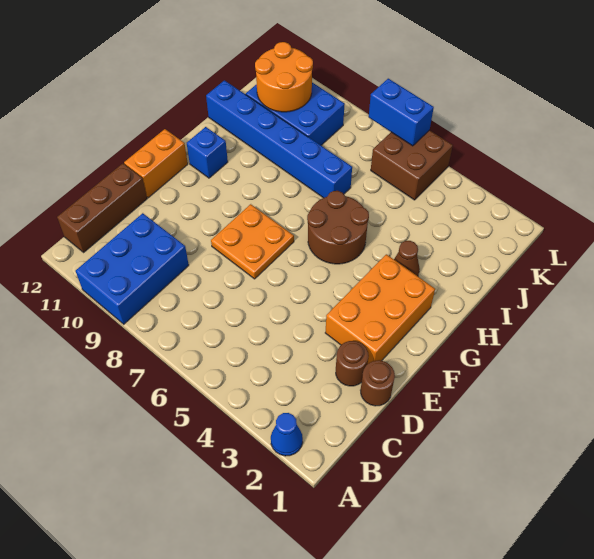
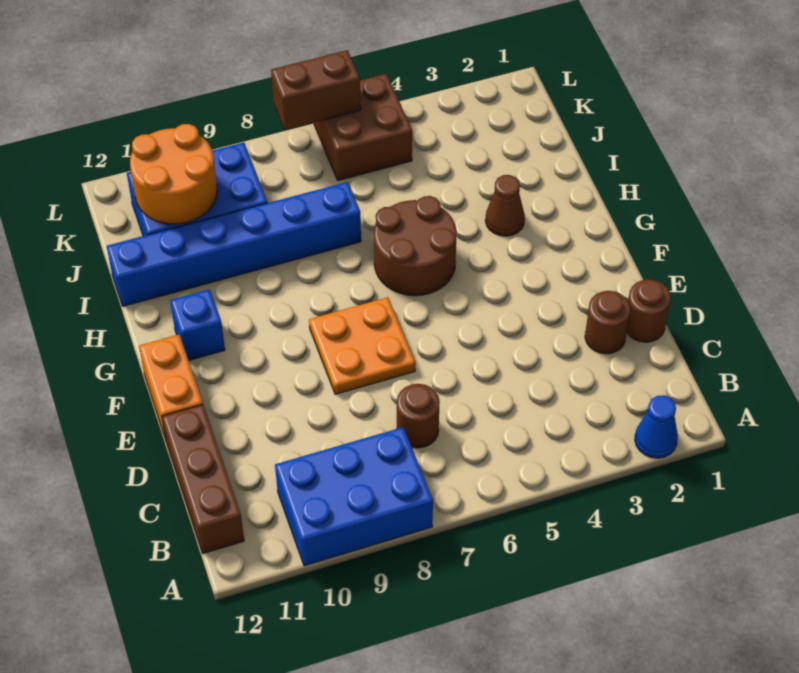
blue brick A9:C10 level 1 -> blue brick A8:B10 level 1
none -> brown round brick C7 level 1
orange brick E2:G3 level 1 -> none
blue brick L6:L7 level 2 -> brown brick L6:L7 level 2

